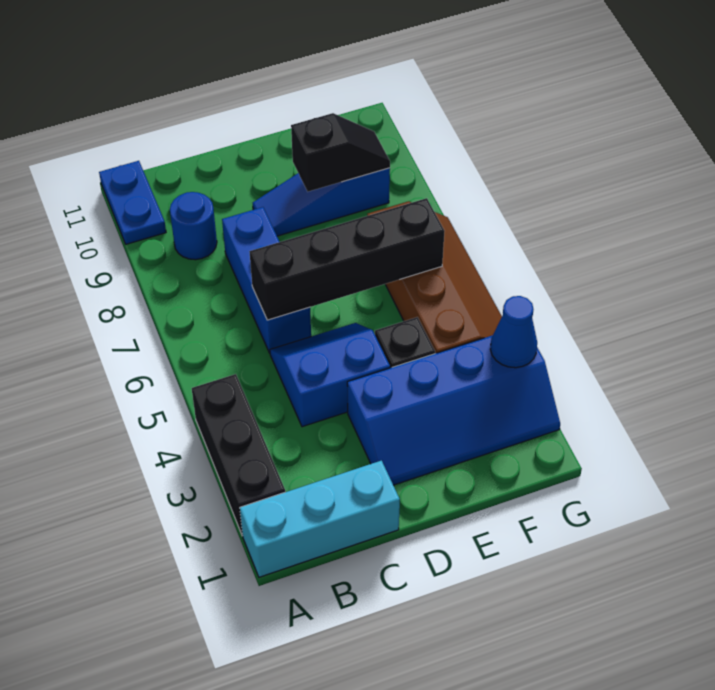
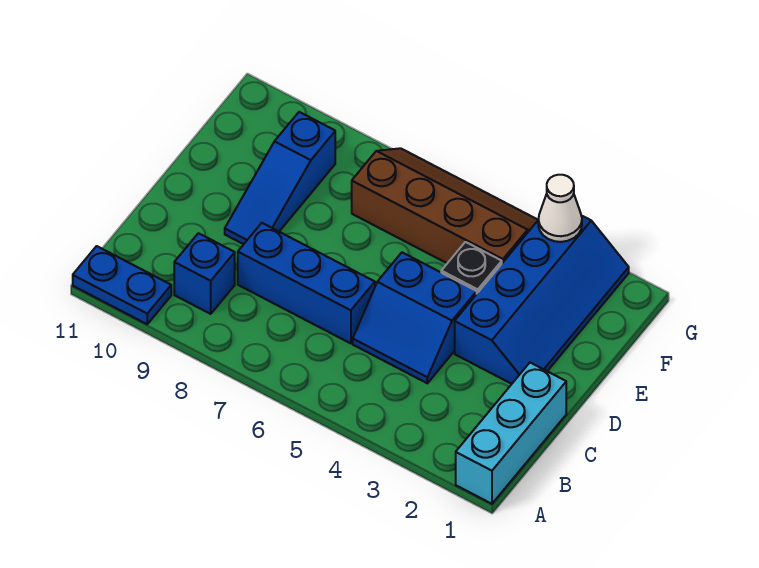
black brick A2:A4 level 1 -> none
blue round brick B9 level 1 -> blue brick B9 level 1
blue slope C4:D5 level 1 top 4 -> blue slope C4:D5 level 1 top D
black brick C6:F6 level 2 -> none
black slope E9:F9 level 2 top E -> none
blue cone G3 level 2 -> white cone G3 level 2

